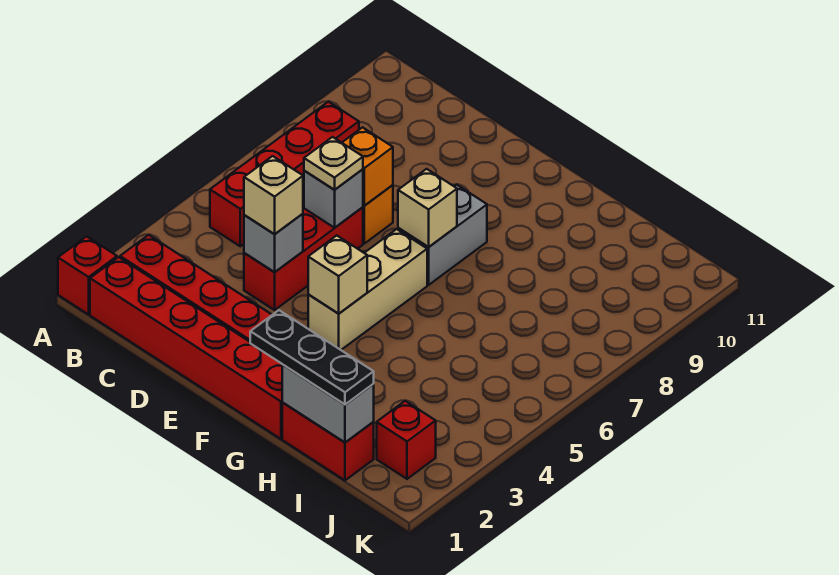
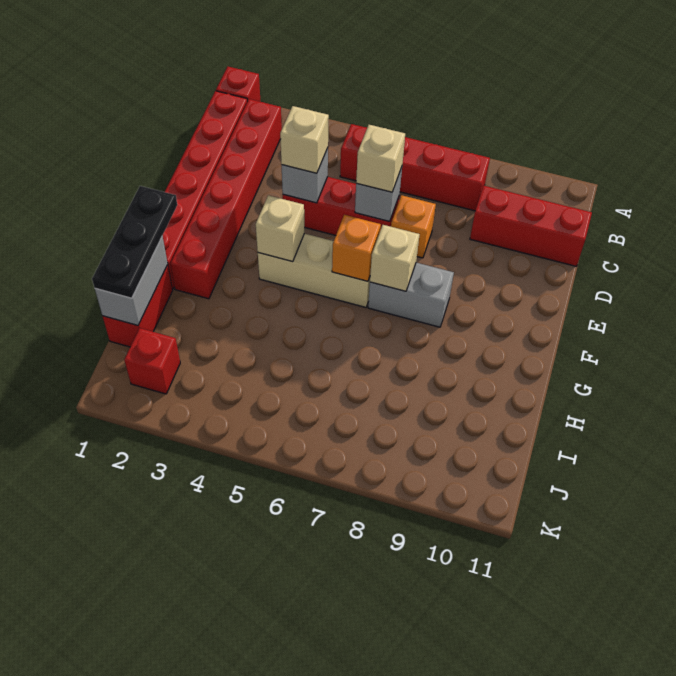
none -> red brick C9:C11 level 1
tan plate D6 level 3 -> tan brick D6 level 3
orange brick D7 level 2 -> orange brick F6 level 2

